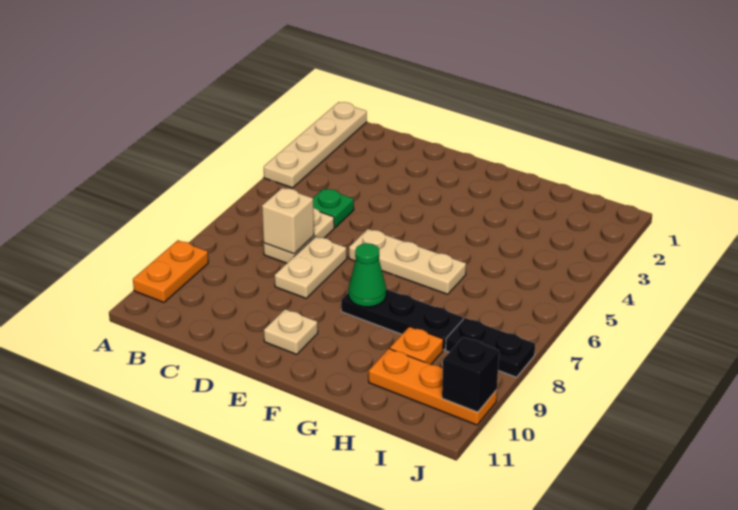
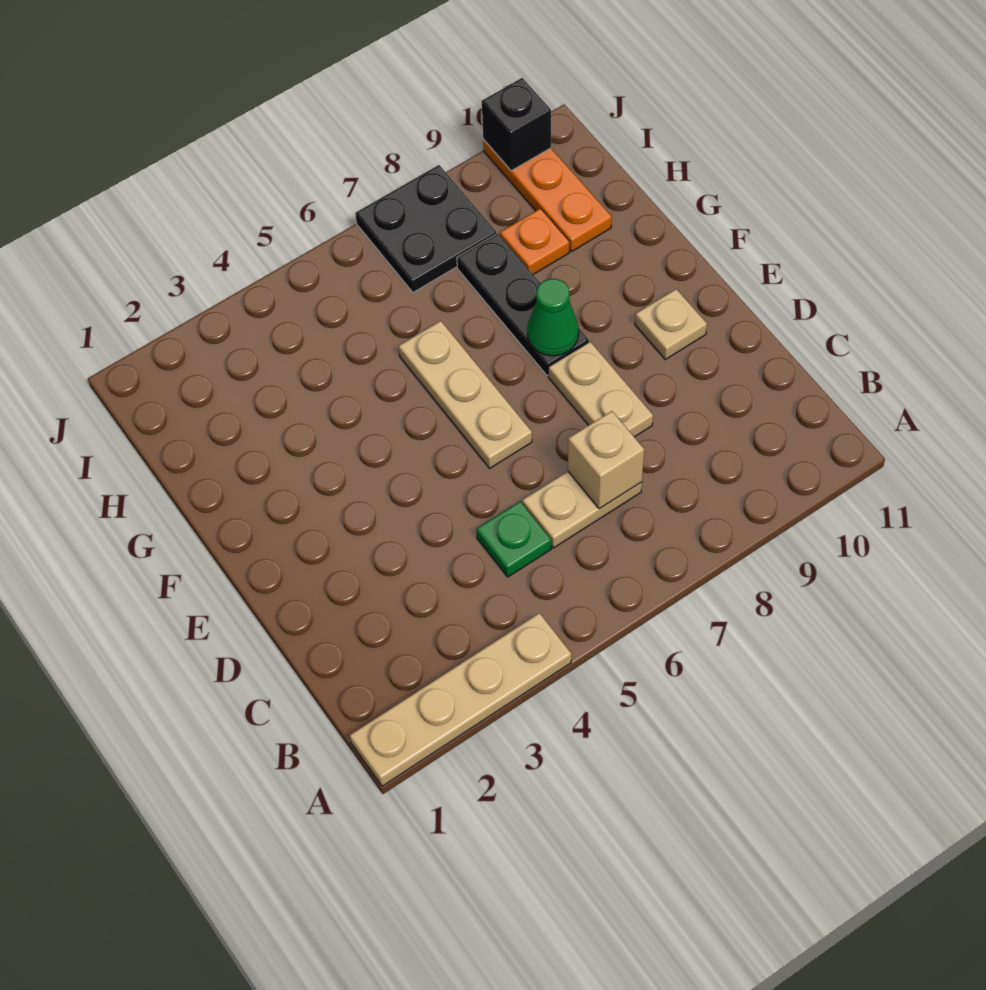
orange plate A9:A10 level 1 -> none
tan plate D7:D8 level 1 -> tan plate D8:E8 level 1
black plate I8:J8 level 1 -> black plate I7:J8 level 1

